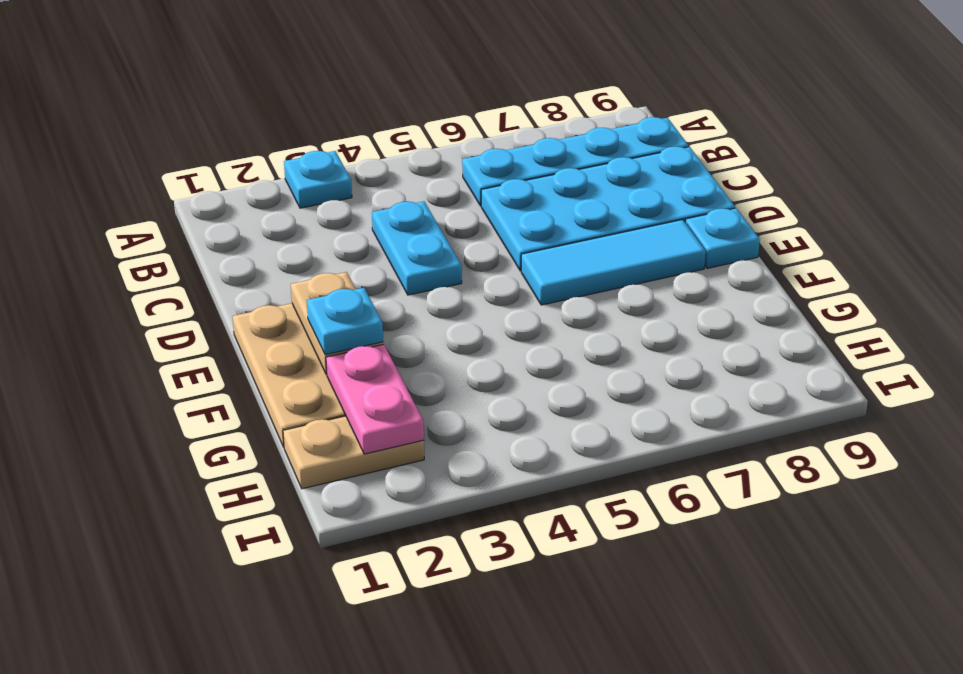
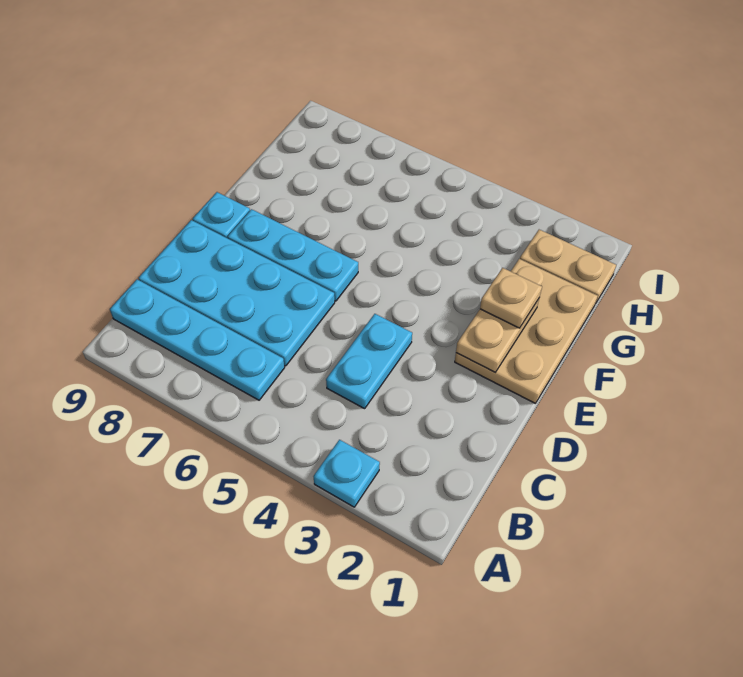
cyan tile E6:E8 level 1 -> cyan plate E6:E8 level 1
cyan plate F2 level 3 -> tan plate F2 level 3
pink plate G2:H2 level 2 -> none

